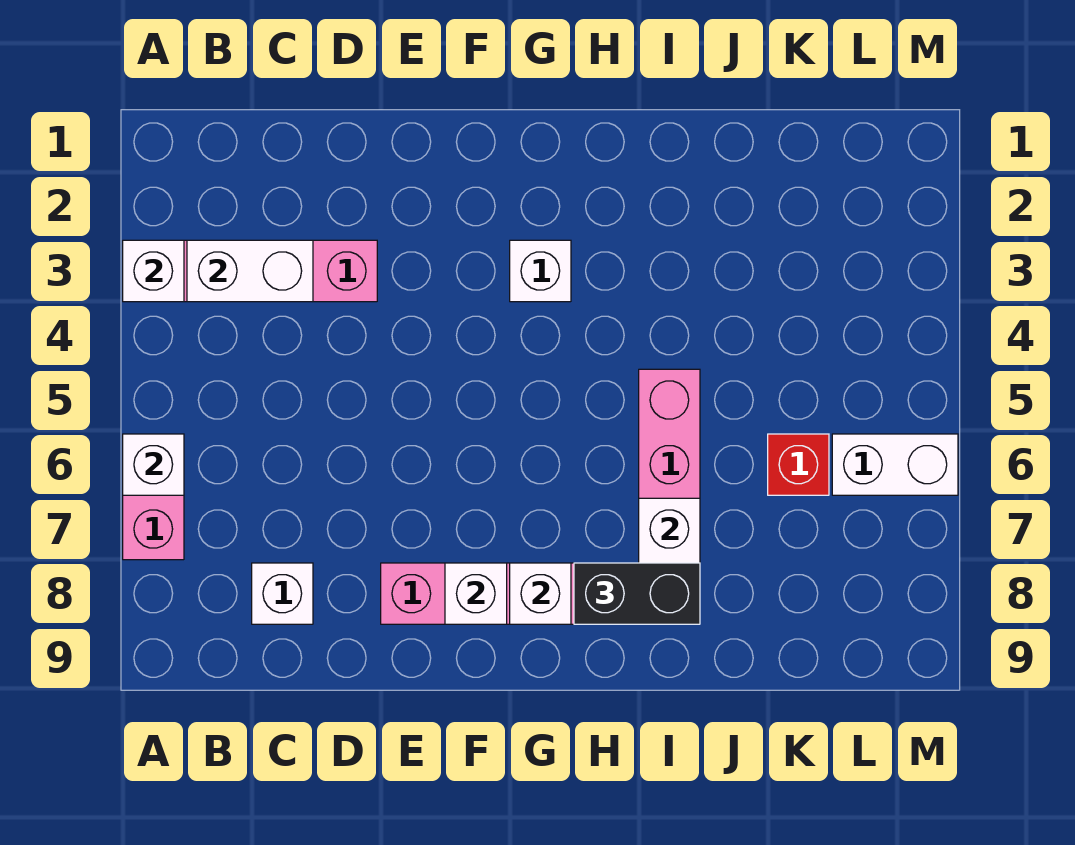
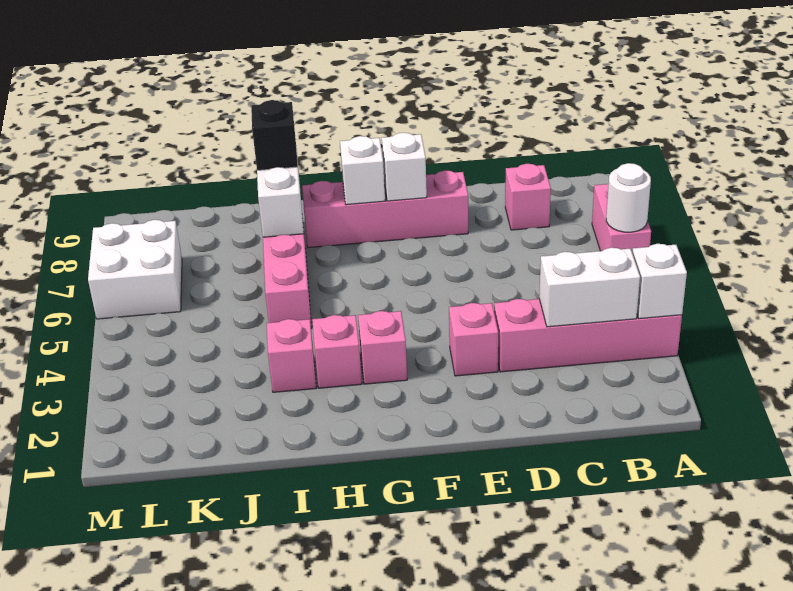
white brick A6 level 2 -> white round brick A6 level 2
white brick C8 level 1 -> pink brick C8 level 1
none -> pink brick E3 level 1
white brick G3 level 1 -> pink brick G3 level 1
none -> pink brick H3 level 1
black brick H8:I8 level 3 -> black brick I8 level 3
none -> pink brick I3 level 1
red brick K6 level 1 -> none
white brick L6:M6 level 1 -> white brick L6:M7 level 1

